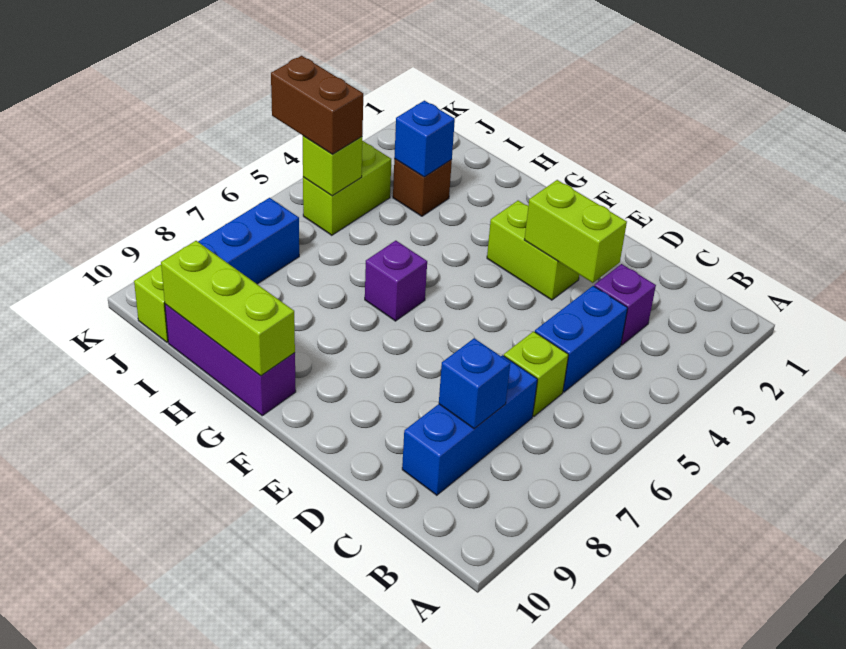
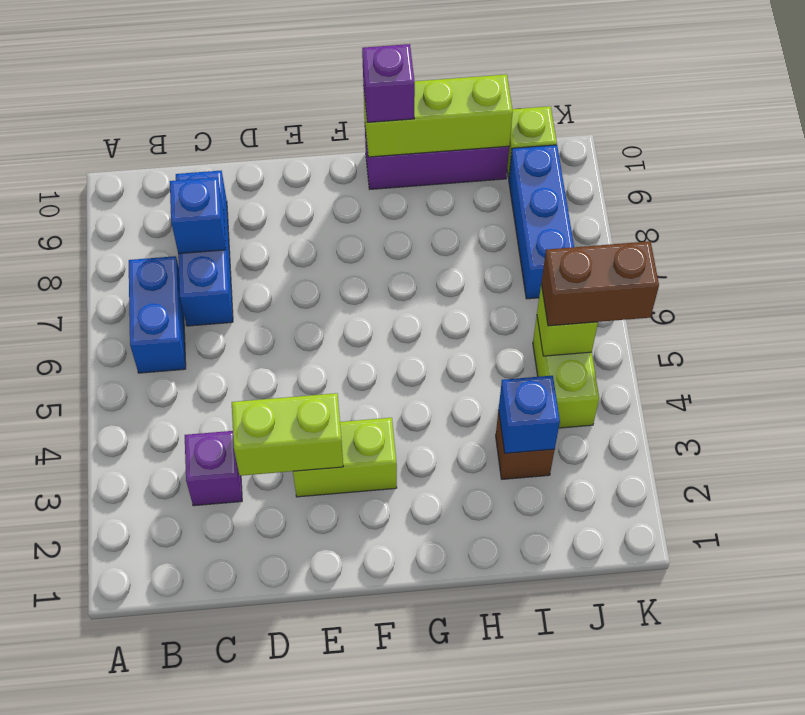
blue brick C4:C5 level 1 -> blue brick B6:B7 level 1
lime brick C6 level 1 -> none
purple brick G6 level 1 -> purple brick G10 level 3

